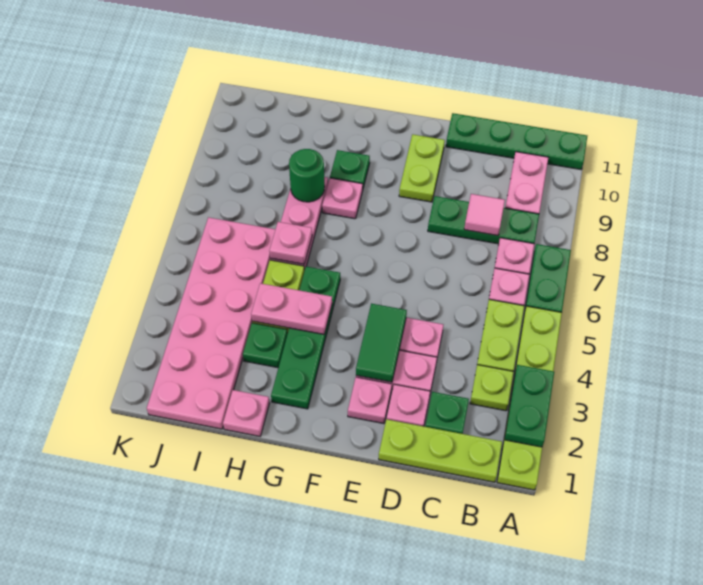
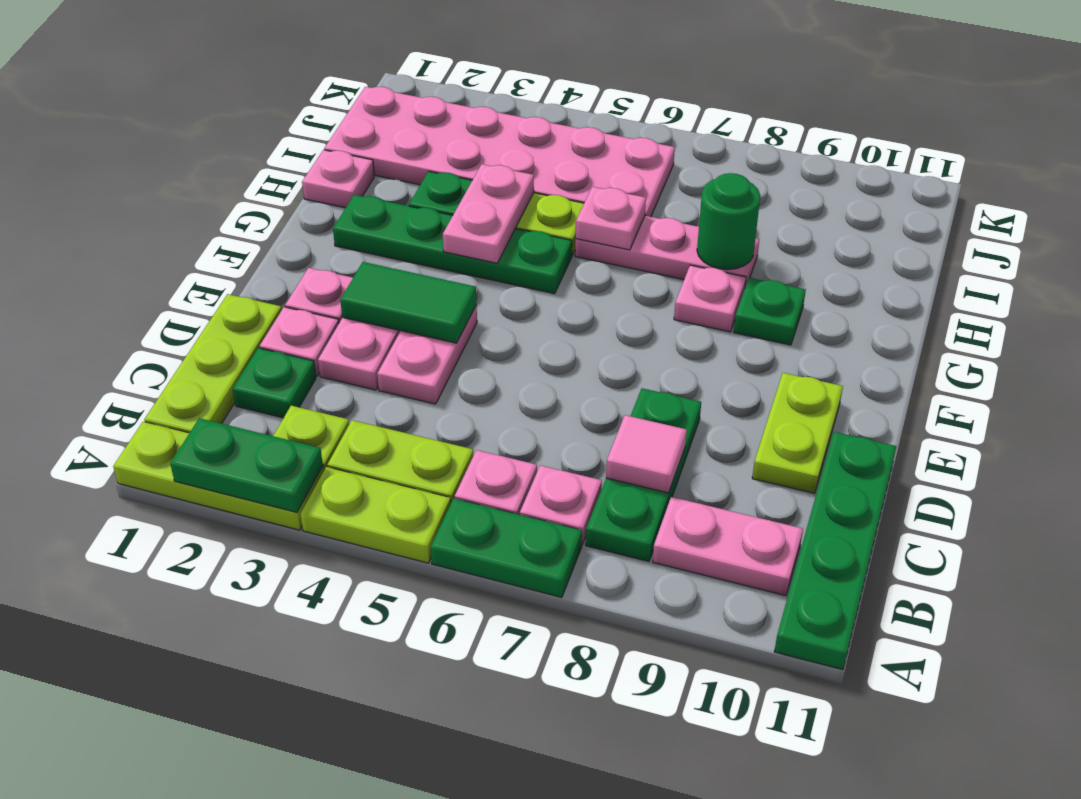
lime plate E9:E10 level 1 -> lime plate D10:E10 level 1

